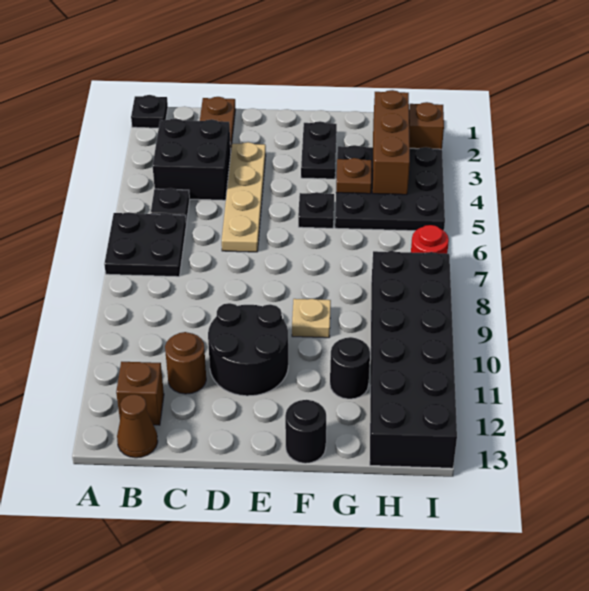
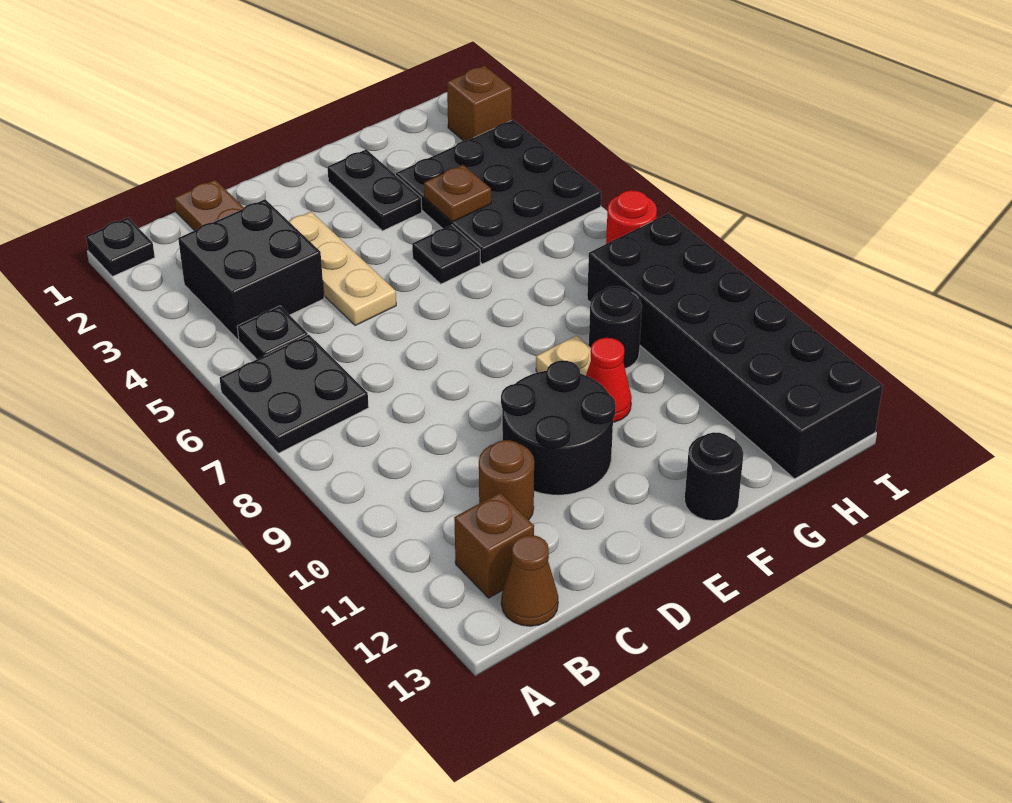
tan plate D3:D6 level 1 -> tan plate D3:D5 level 1
none -> red cone F10 level 1
black round brick G11 level 1 -> black round brick G9 level 1
brown brick H2:H4 level 2 -> none

